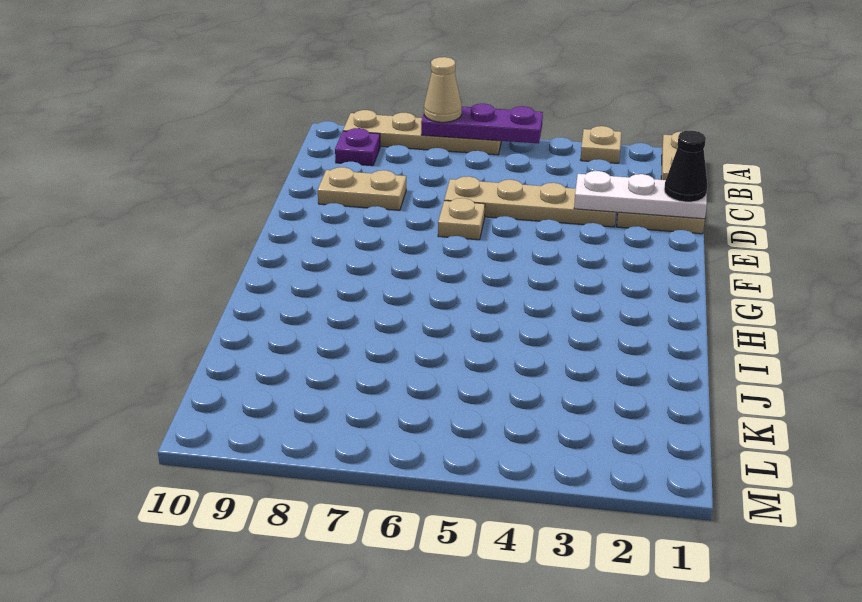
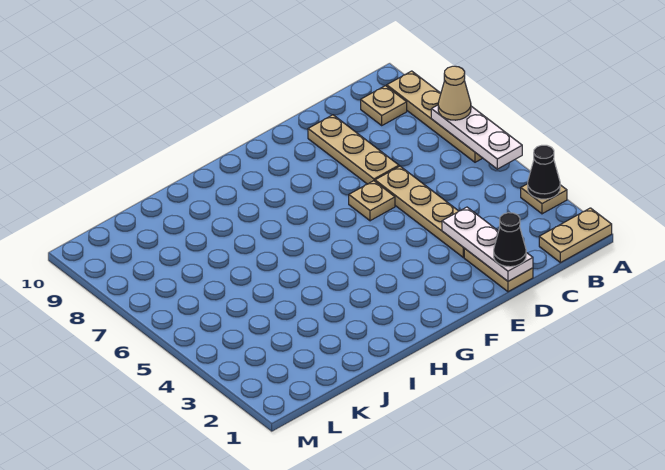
none -> black cone A3 level 2
purple plate A5:A7 level 2 -> white plate A5:A7 level 2
purple plate B9 level 1 -> tan plate B9 level 1
tan plate D8:D9 level 1 -> tan plate D7:D9 level 1

